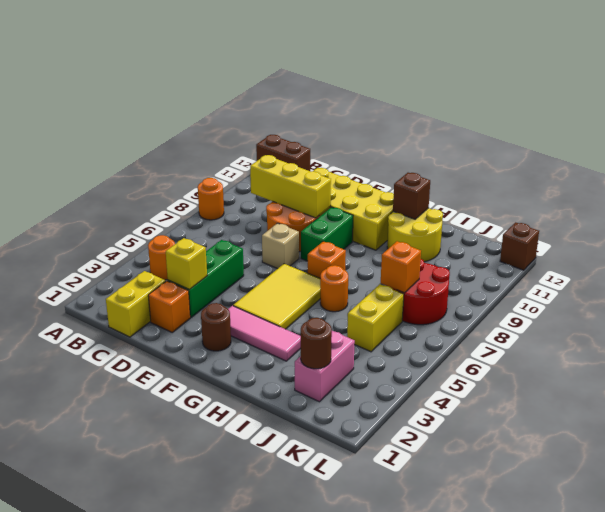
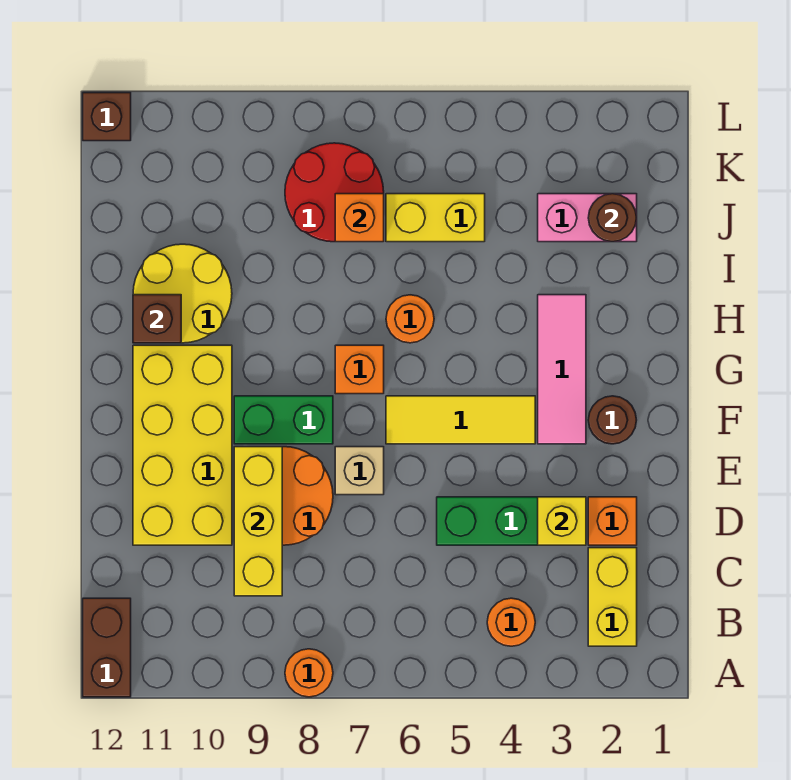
yellow brick C1:C2 level 1 -> yellow brick B2:C2 level 1
yellow tile F4:G6 level 1 -> yellow tile F4:F6 level 1

